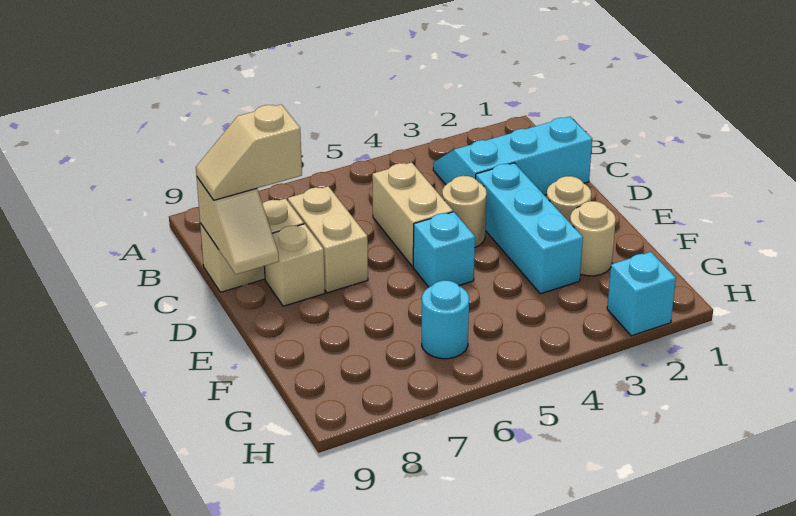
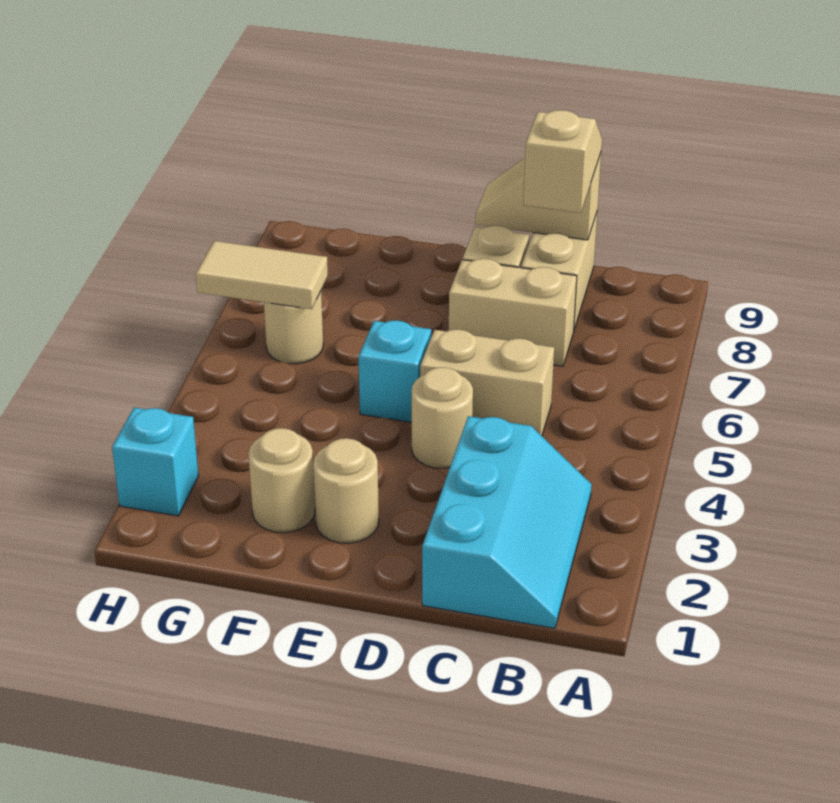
cyan brick D3:F3 level 1 -> none
cyan round brick G6 level 1 -> tan round brick G6 level 1
none -> tan tile G6:H6 level 2

